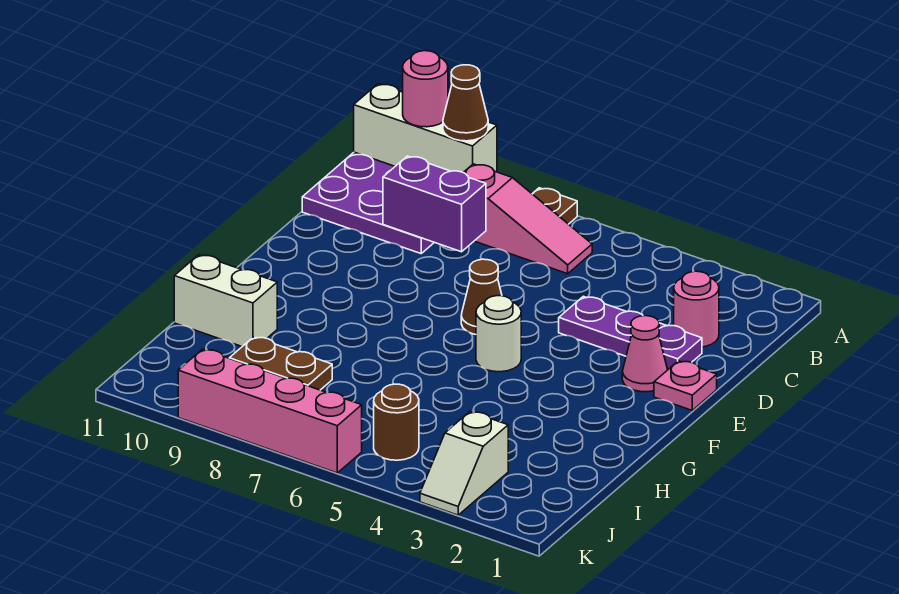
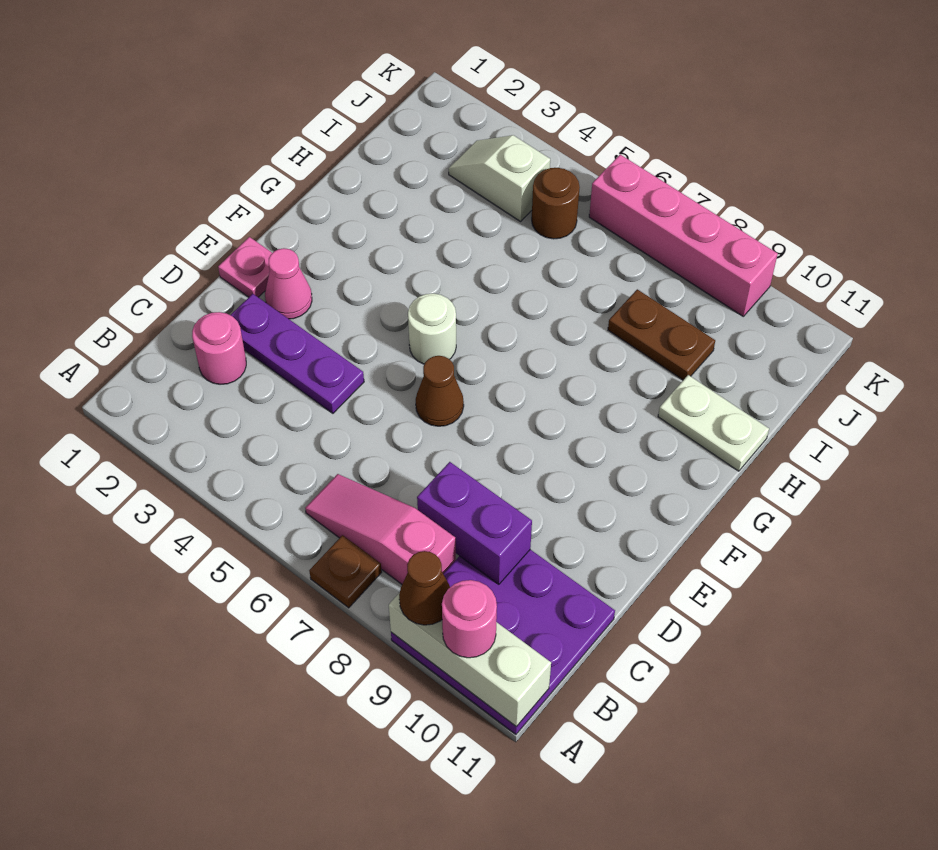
white brick H10:H11 level 1 -> white plate H10:H11 level 1
white slope J3:K3 level 1 top J -> white slope J3:J4 level 1 top 4

